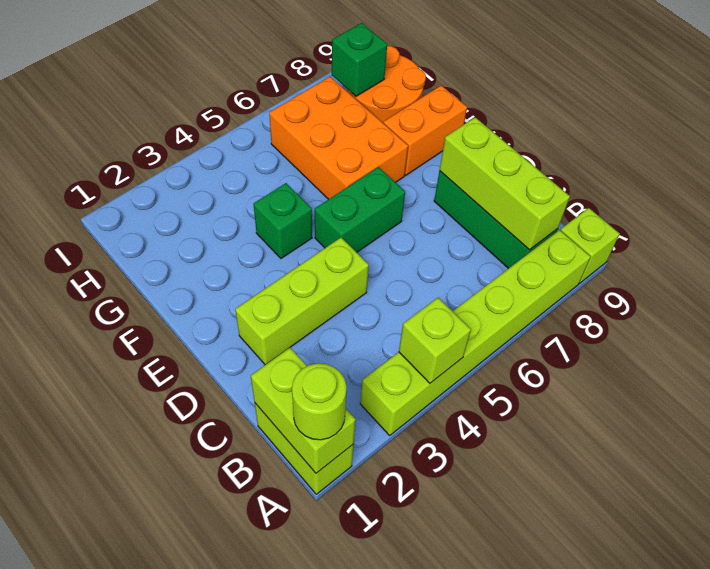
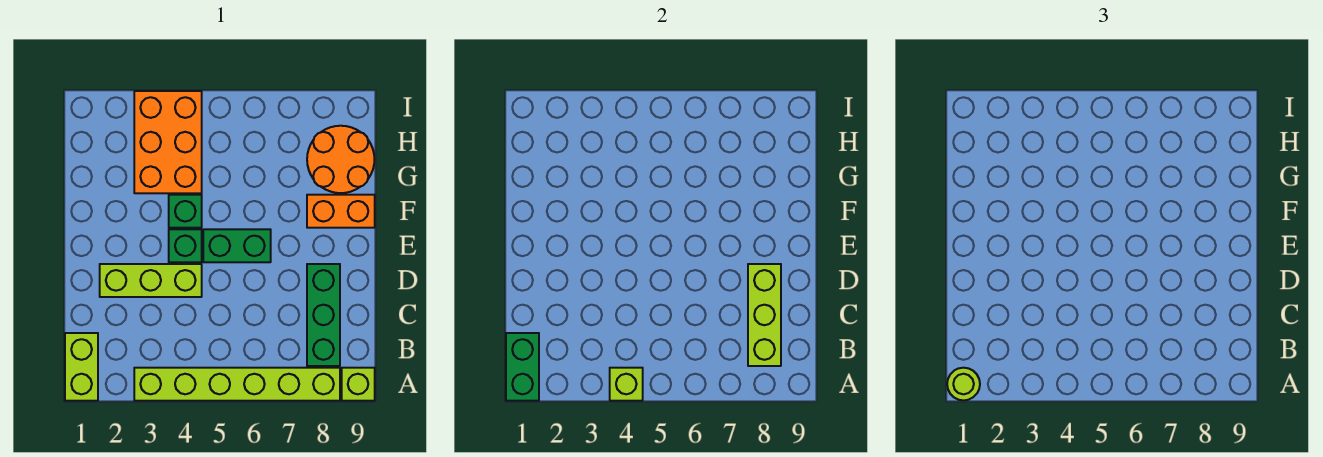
lime brick A1:B1 level 2 -> green brick A1:B1 level 2
orange brick F6:H7 level 1 -> orange brick G3:I4 level 1
green brick H8 level 2 -> green brick E4 level 1

